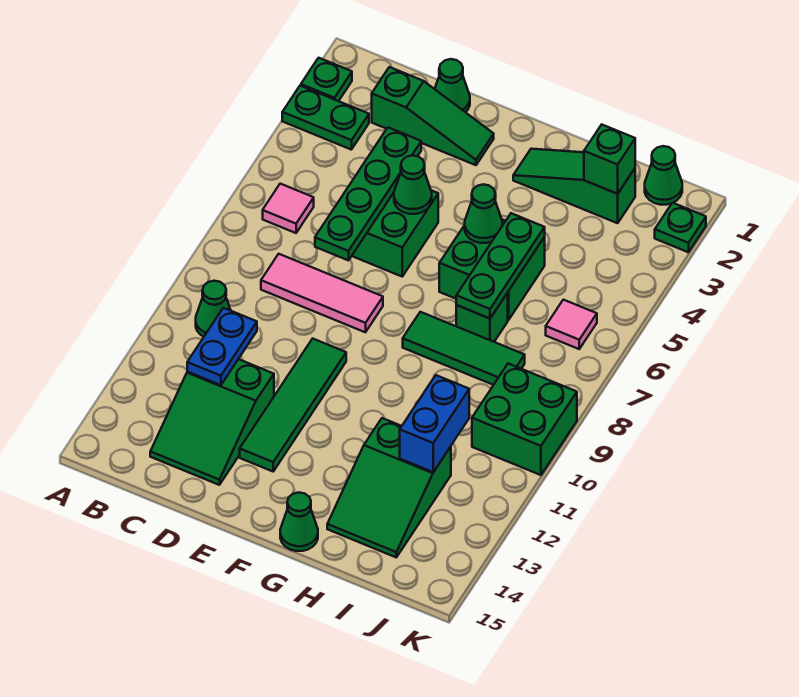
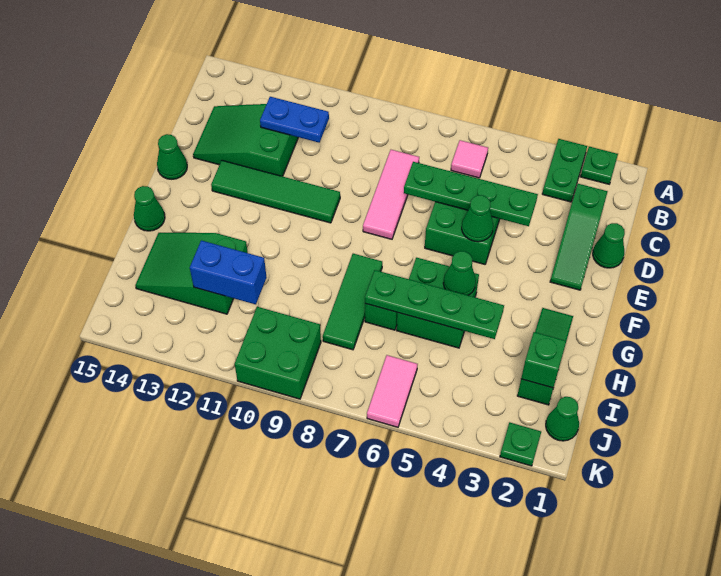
green cone B10 level 1 -> green cone E15 level 1
green plate H5:H7 level 2 -> green plate H4:H7 level 2
pink tile J6 level 1 -> pink tile J6:K6 level 1

